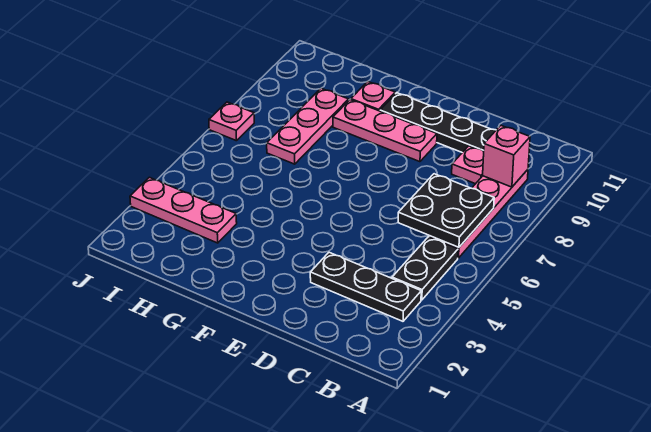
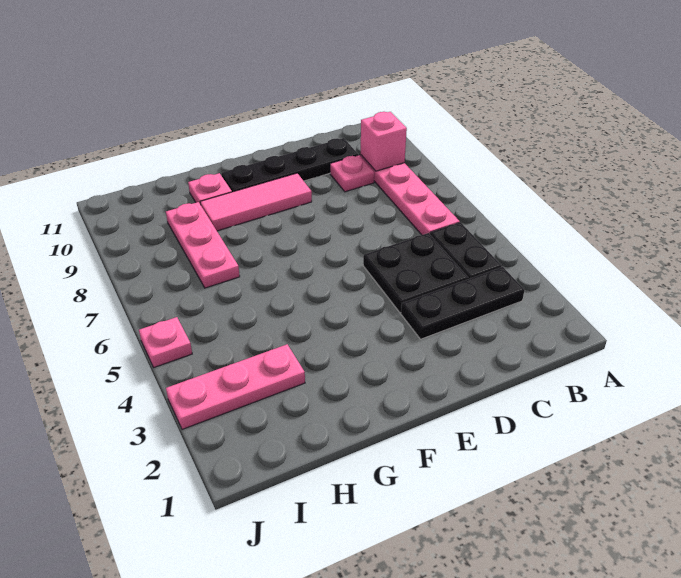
black plate B6:C7 level 2 -> black plate C4:D5 level 1
pink plate E9:G9 level 1 -> pink tile E9:G9 level 1
pink plate J7 level 1 -> pink plate J5 level 1

